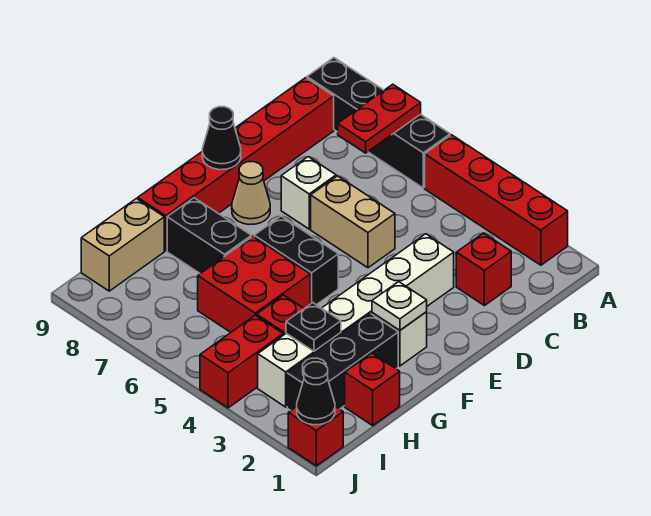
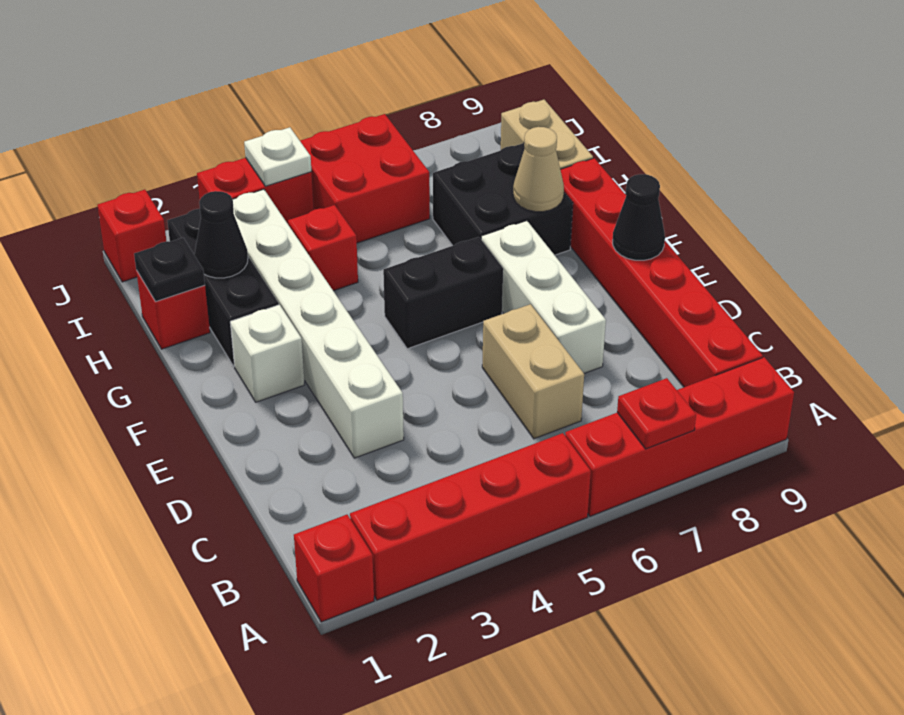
black brick A6:A9 level 1 -> red brick A6:A9 level 1
red plate A7:B7 level 2 -> red plate A7 level 2
red brick C2 level 1 -> red brick A1 level 1
tan brick D5:D6 level 1 -> tan brick C6:D6 level 1
white brick D7 level 1 -> white brick D7:F7 level 1
tan cone E8 level 1 -> tan cone G8 level 2
white plate F2 level 2 -> white plate J4 level 2
red brick G5:H6 level 1 -> red brick I5:J6 level 1
black brick G7:G8 level 1 -> black brick G7:H8 level 1
black plate H3 level 2 -> black plate H1 level 2
red brick I4:J4 level 1 -> red brick J3:J4 level 1
black cone J1 level 2 -> black cone H2 level 2

